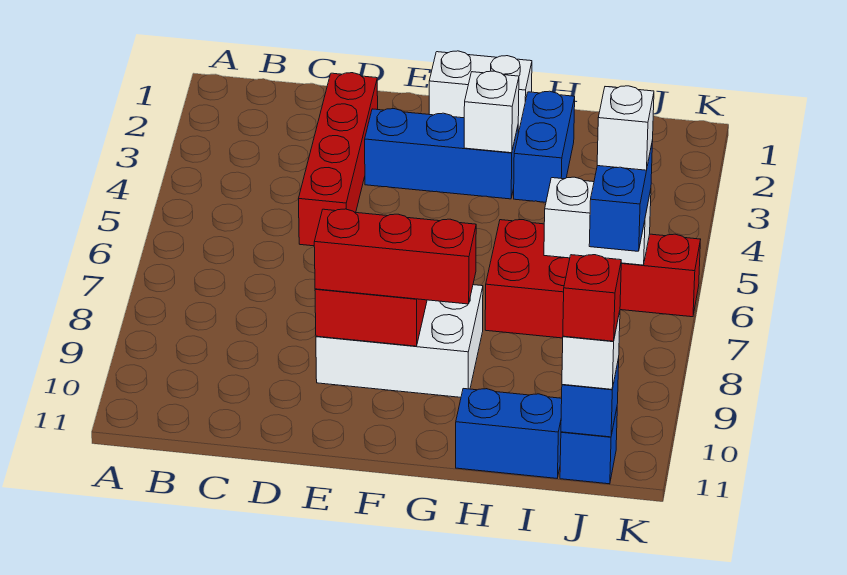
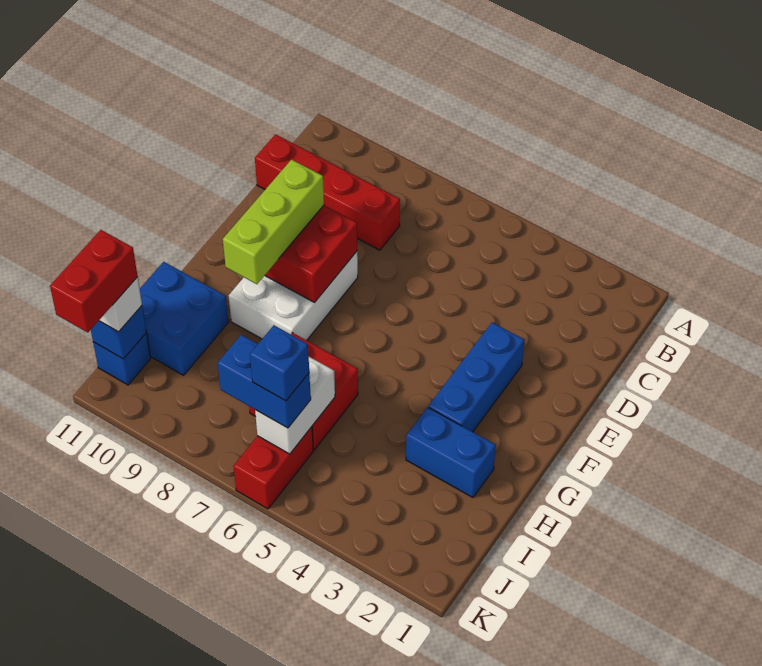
red brick D2:D5 level 1 -> red brick C8:C11 level 1
red brick E9:G9 level 3 -> lime brick E9:G9 level 3
white brick F1:G1 level 1 -> none
white brick G3 level 2 -> none
blue brick H11:I11 level 1 -> blue brick H10:I11 level 1
white brick J6 level 4 -> blue brick J6 level 4
red brick J11 level 4 -> red brick J11:K11 level 4

